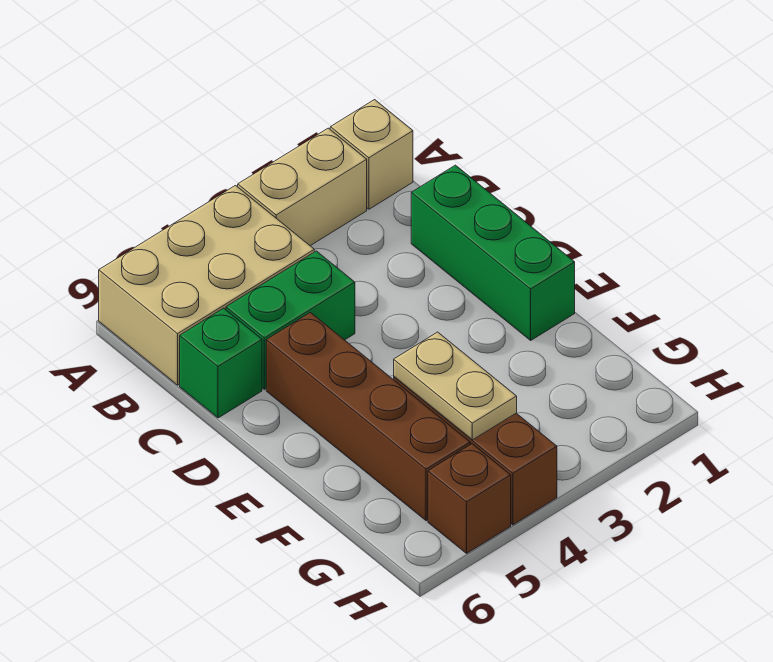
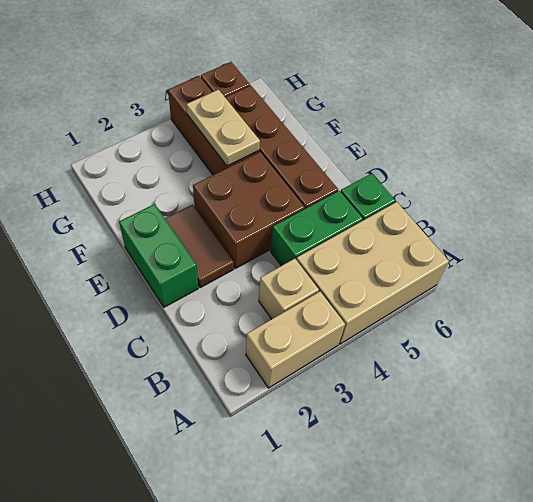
tan brick A1 level 1 -> tan brick B3 level 1
green brick C1:E1 level 1 -> green brick D1:E1 level 1
none -> brown tile D2:E2 level 1
none -> brown brick D3:E4 level 1

